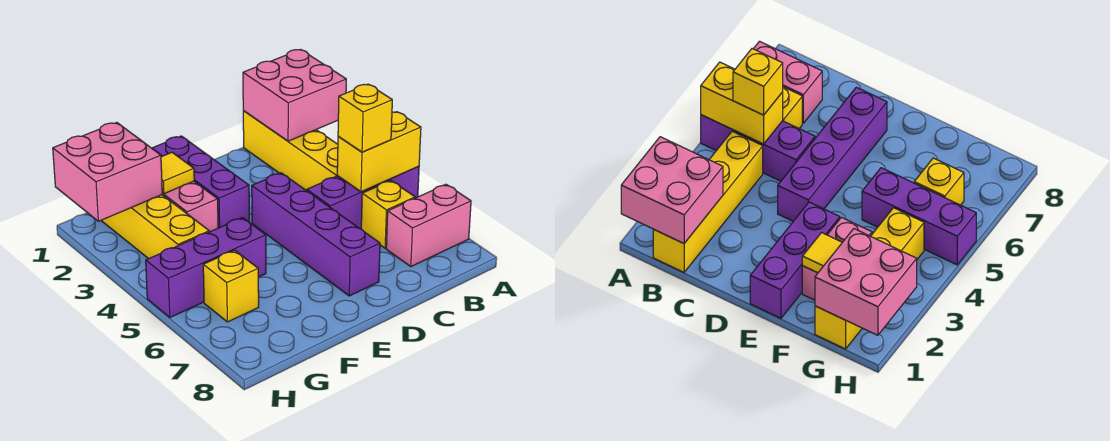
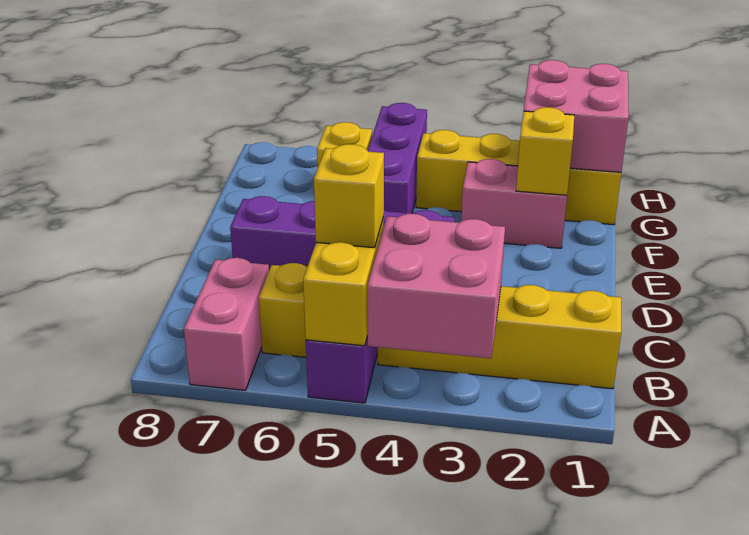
pink brick A1:B2 level 2 -> pink brick A3:B4 level 2
purple brick E1:E3 level 1 -> none
yellow tile F2 level 2 -> yellow brick F2 level 2

